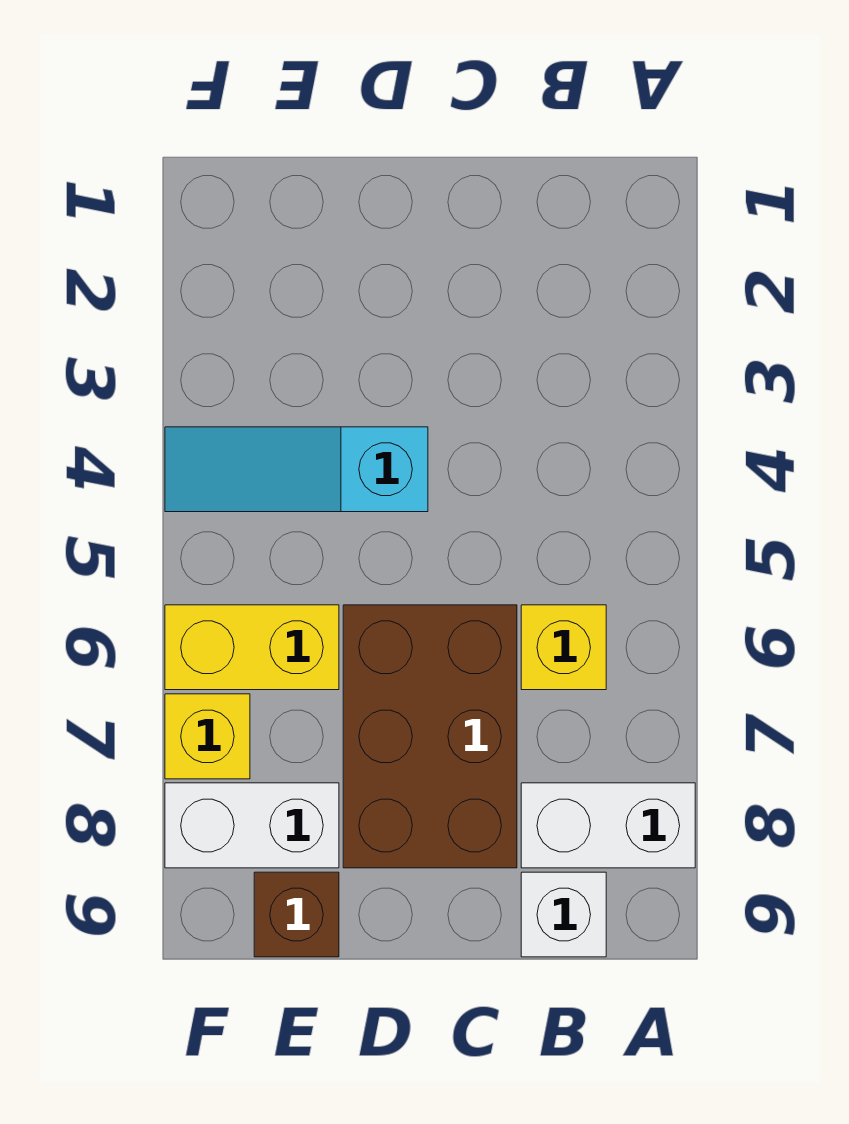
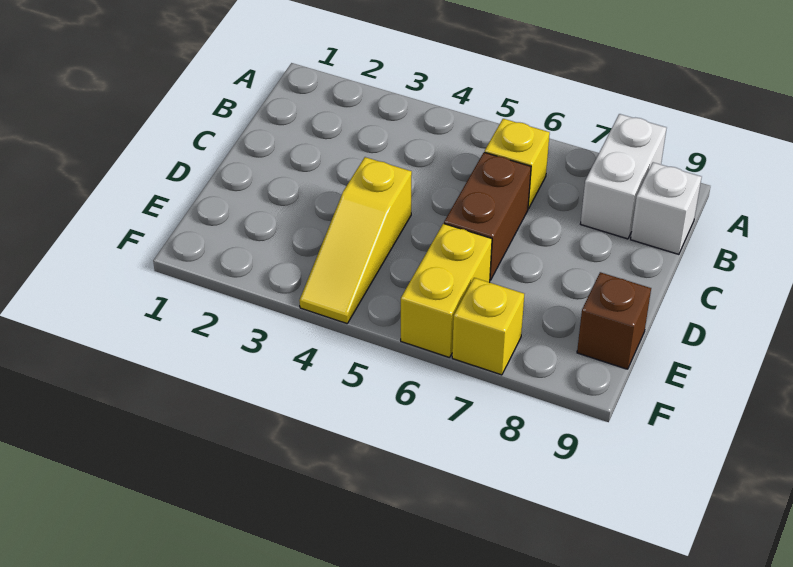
brown brick C6:D8 level 1 -> brown brick C6:D6 level 1
cyan slope D4:F4 level 1 top D -> yellow slope D4:F4 level 1 top D
white brick E8:F8 level 1 -> none

